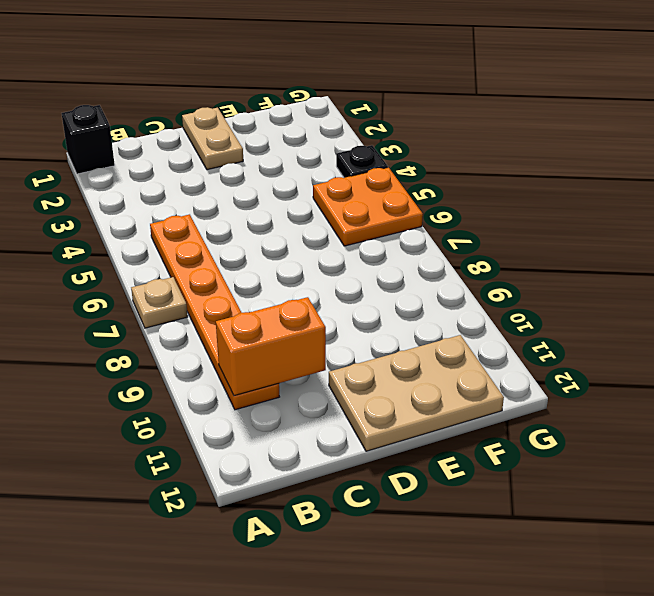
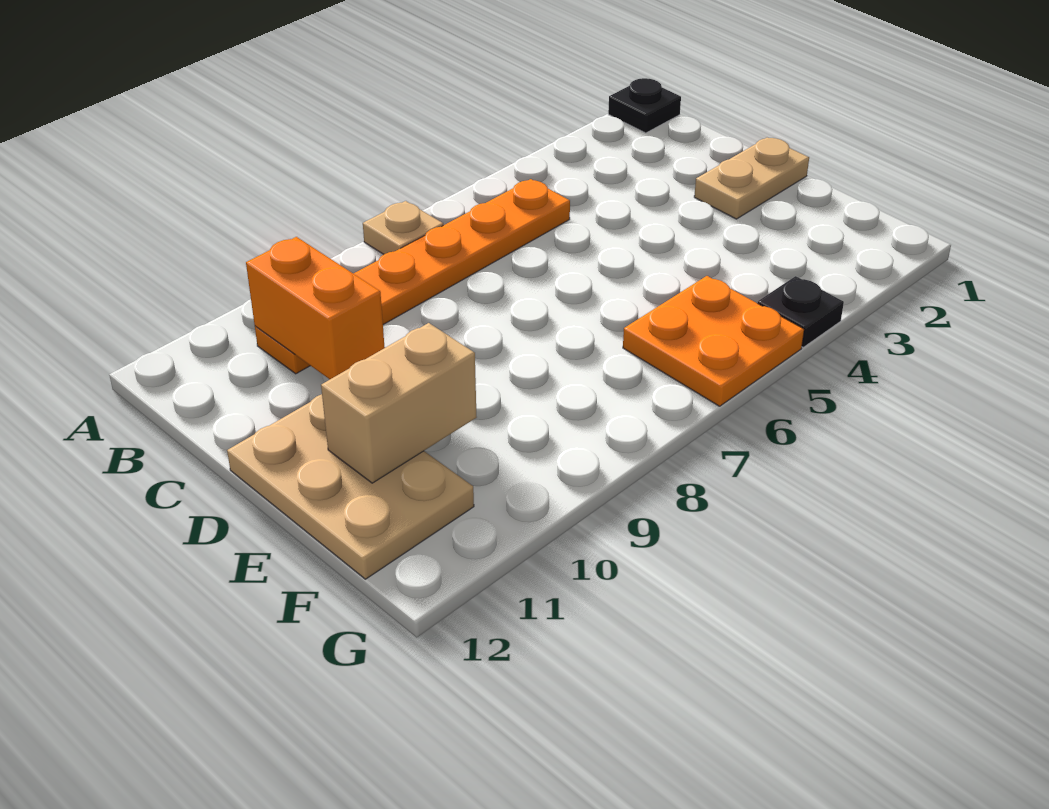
black brick A1 level 1 -> black plate A1 level 1
none -> tan brick E10:E11 level 2

